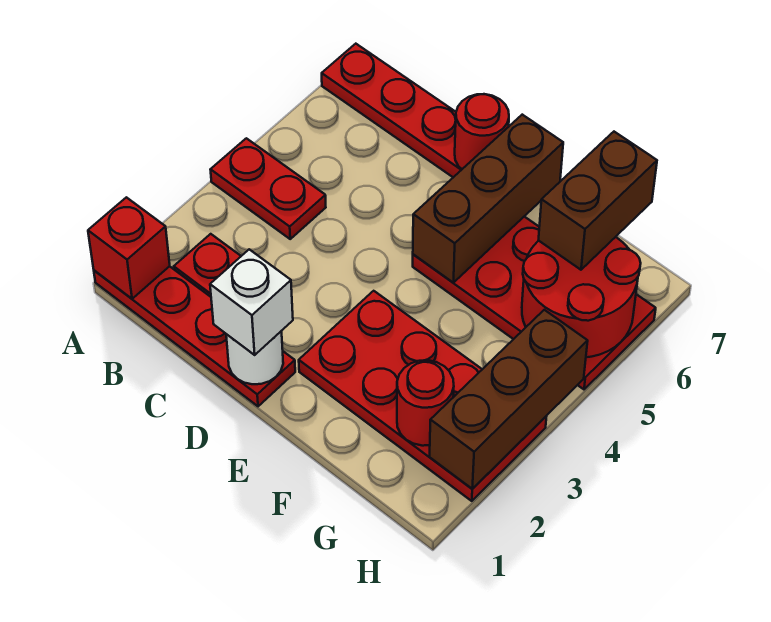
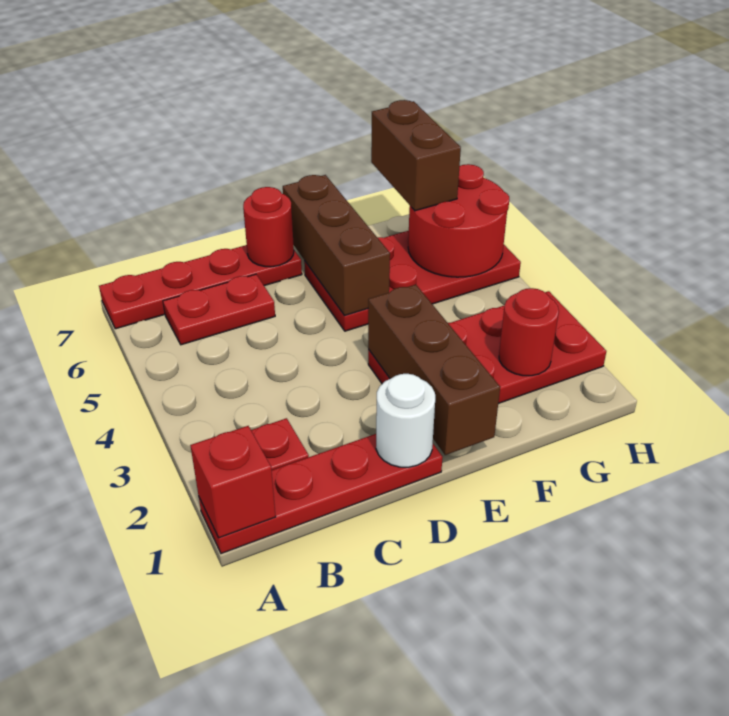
red plate A4:B4 level 1 -> red plate B6:C6 level 1
white brick D1 level 3 -> none
brown brick H2:H4 level 2 -> brown brick E1:E3 level 2

